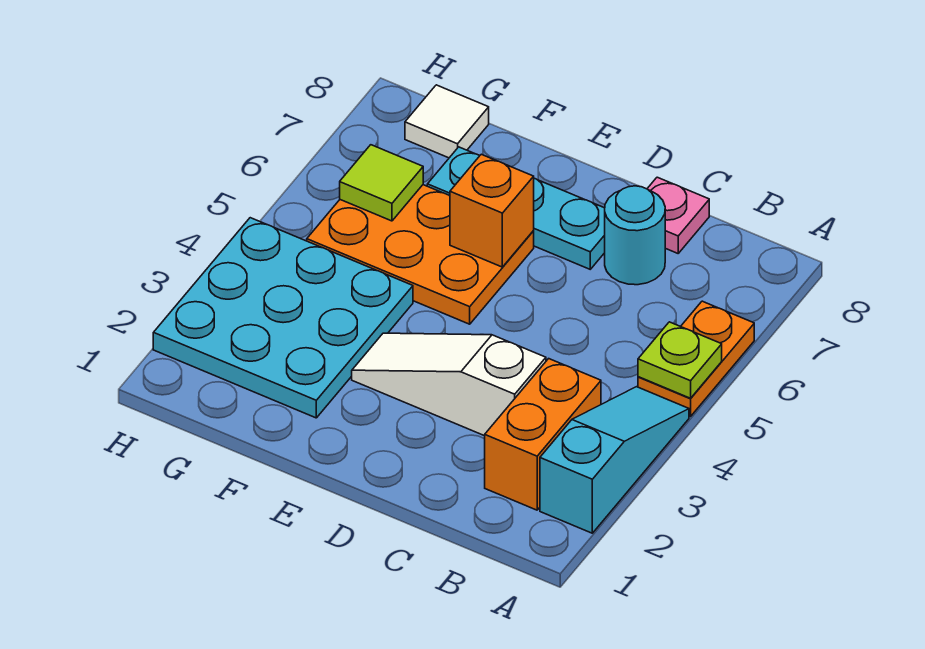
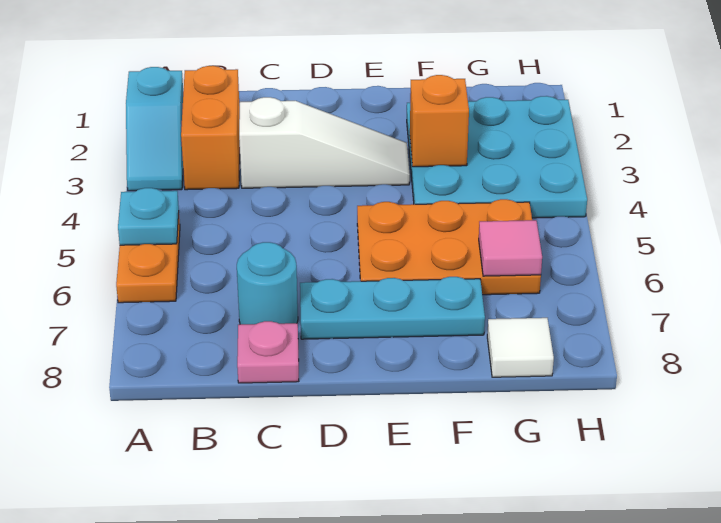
cyan slope A2:A4 level 1 top 2 -> cyan slope A2:A3 level 1 top 2
lime plate A5 level 2 -> cyan plate A5 level 2
orange brick E6 level 2 -> orange brick F3 level 2
lime tile G6 level 2 -> pink tile G6 level 2

